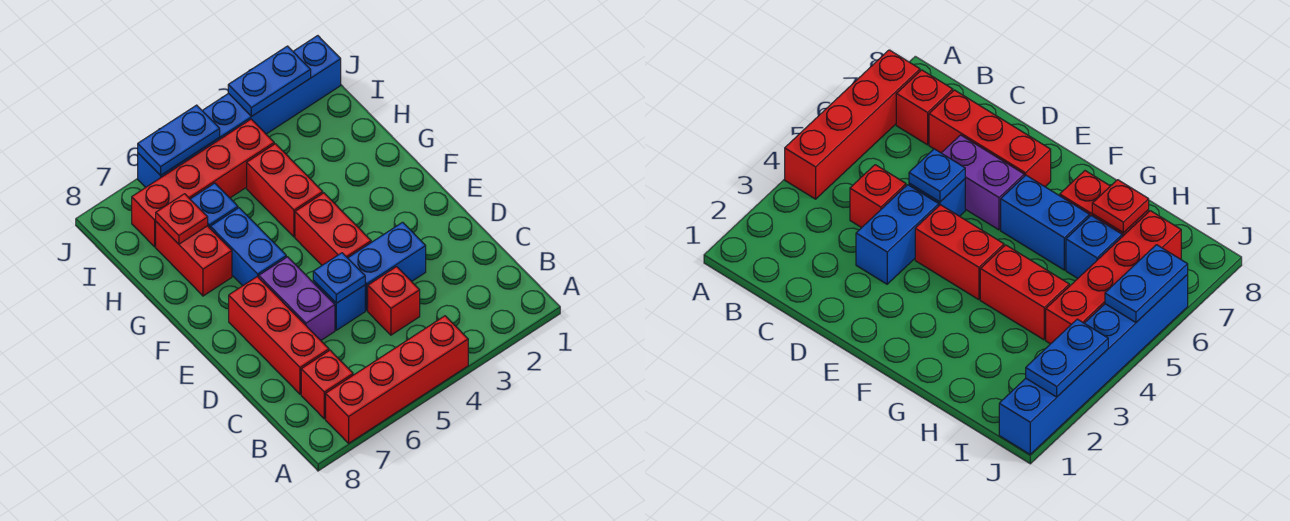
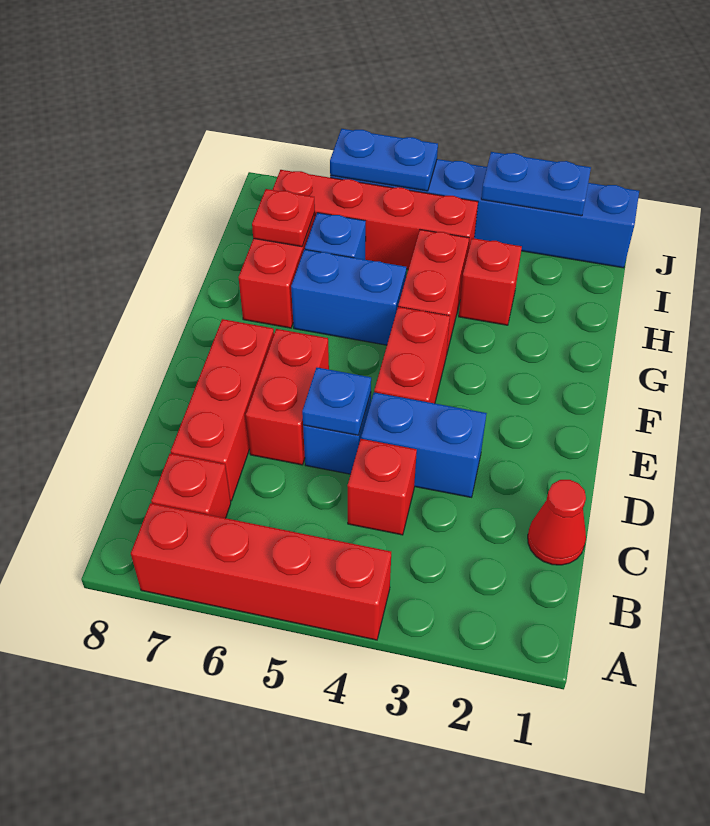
none -> red cone C1 level 1
purple brick D6:E6 level 1 -> red brick D6:E6 level 1
blue brick F6:G6 level 1 -> blue brick G5:G6 level 1
none -> red brick H3 level 1

